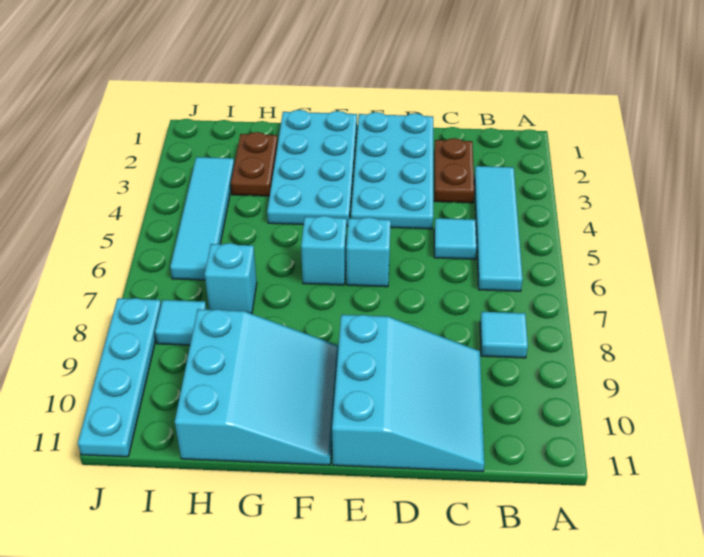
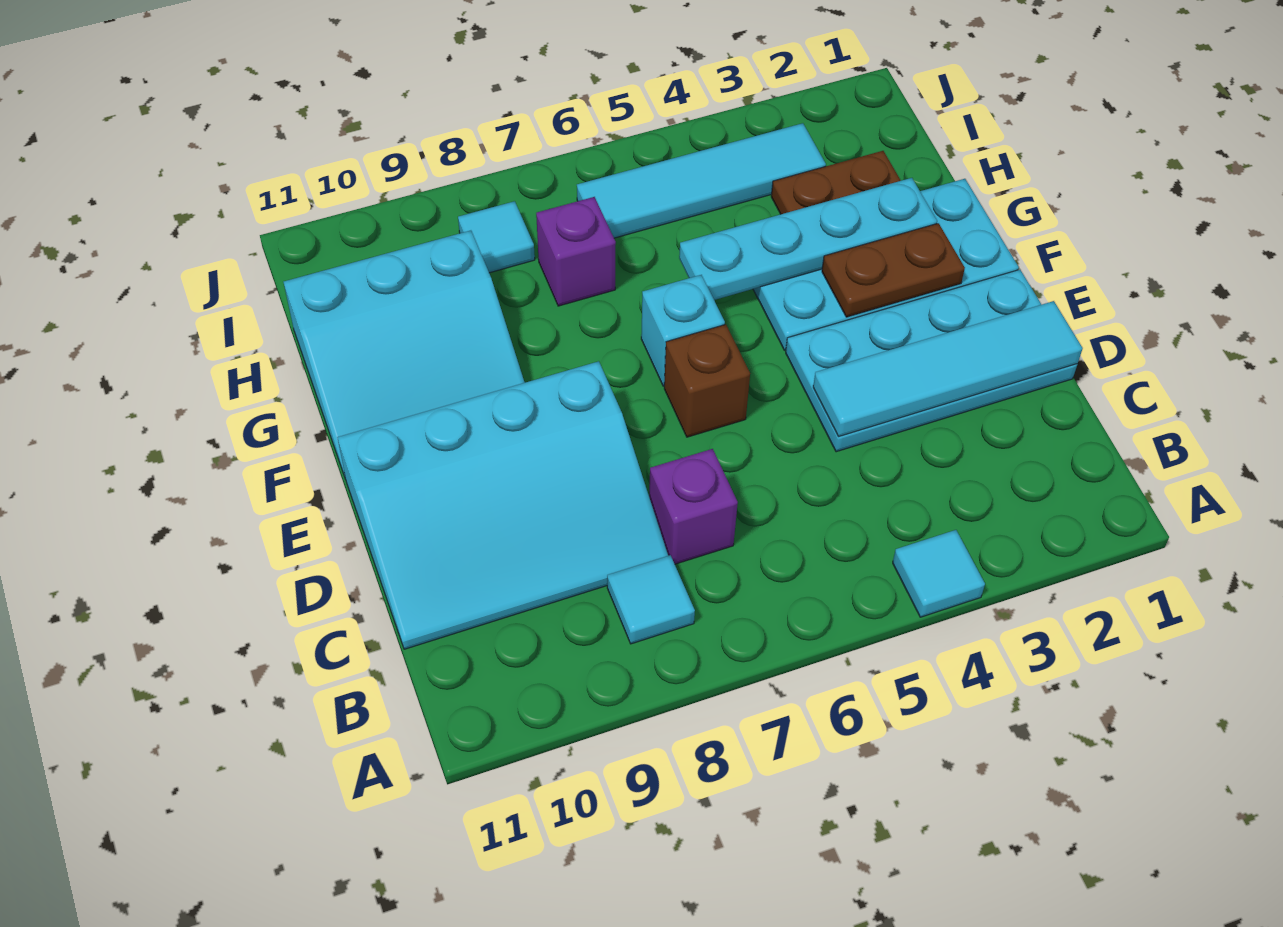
cyan tile B3:B6 level 1 -> cyan tile D1:D4 level 2
brown plate C2:C3 level 1 -> brown plate F2:F3 level 2
cyan tile C5 level 1 -> cyan tile A4 level 1
none -> purple brick C7 level 1
cyan slope C9:E11 level 1 top E -> cyan slope C8:E11 level 1 top E
cyan brick E6 level 1 -> brown brick E6 level 1
cyan brick H7 level 1 -> purple brick H7 level 1
cyan plate J8:J11 level 1 -> cyan plate G2:G5 level 2

